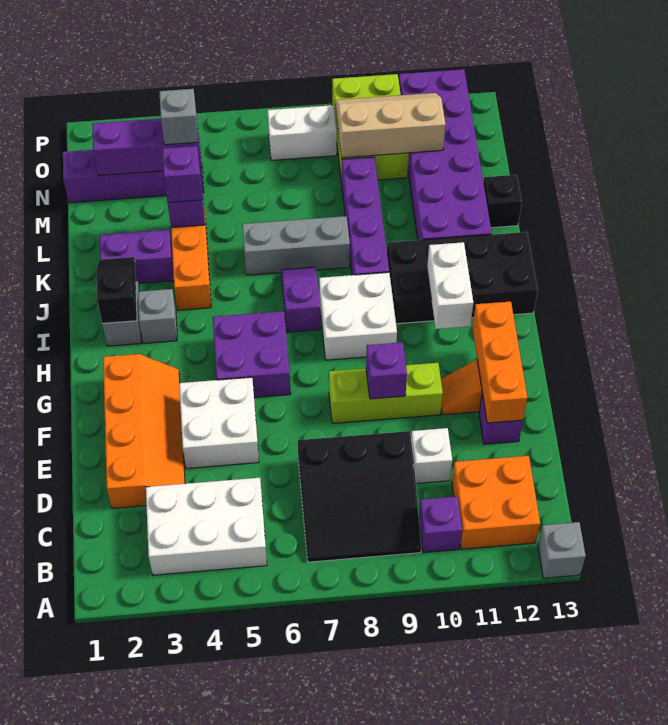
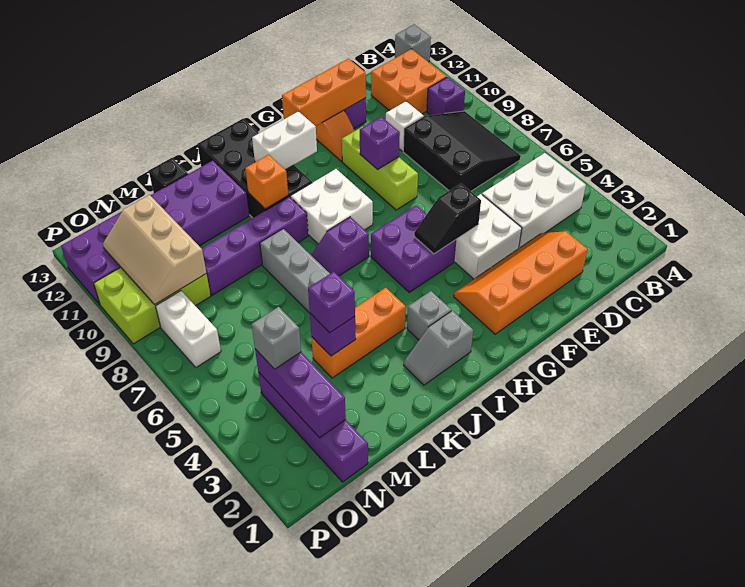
white brick B3:C5 level 1 -> white brick B4:D5 level 1
black slope I2:J2 level 2 top I -> black slope F5:G5 level 2 top F
none -> orange brick J10 level 2
purple brick K2:K3 level 1 -> none

